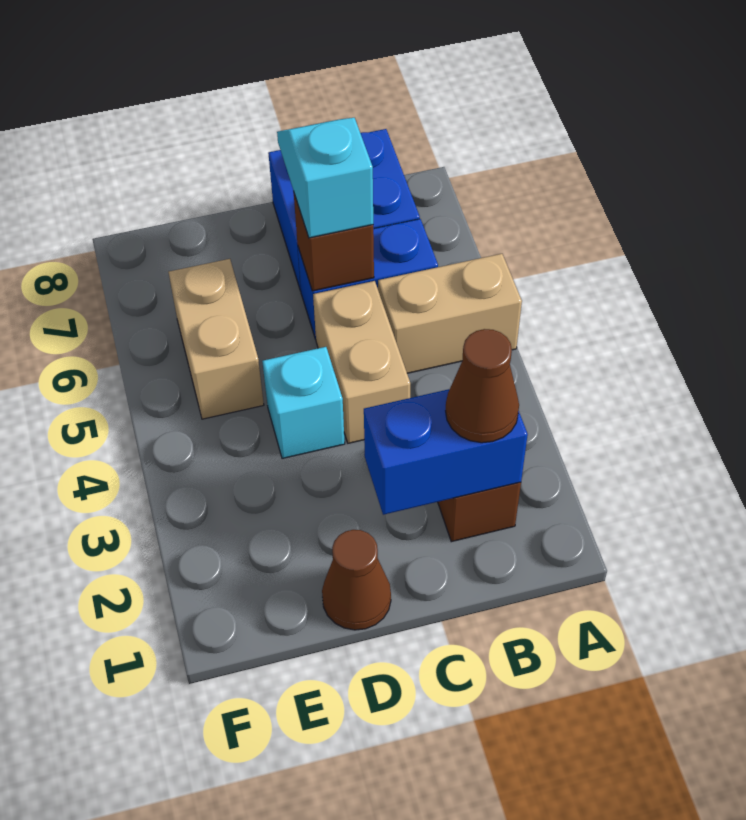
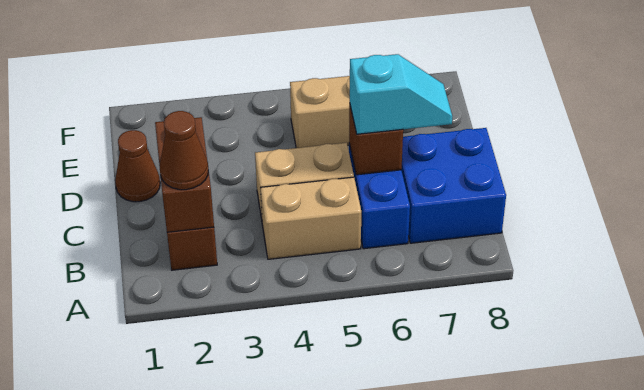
tan brick A5:B5 level 1 -> tan brick B4:B5 level 1
blue brick B2:C2 level 2 -> brown brick B2:C2 level 2
cyan brick D4 level 1 -> none

